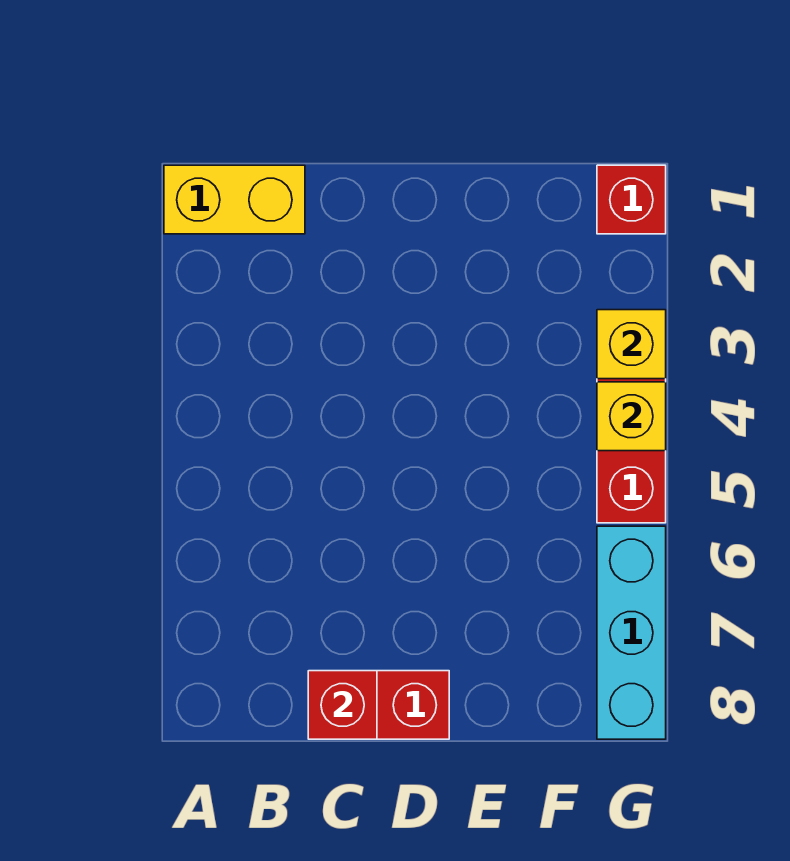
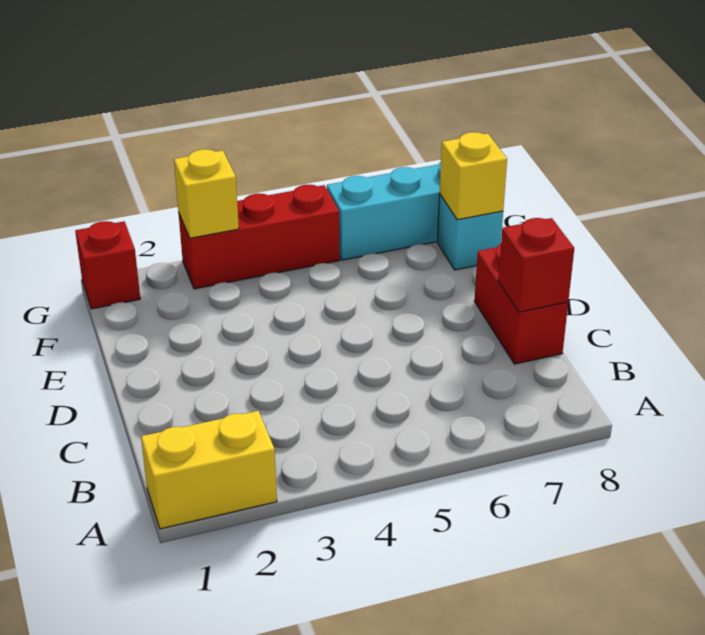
yellow brick A1:B1 level 1 -> yellow brick A1:A2 level 1
none -> cyan brick F8 level 1
yellow brick G4 level 2 -> yellow brick F8 level 2

